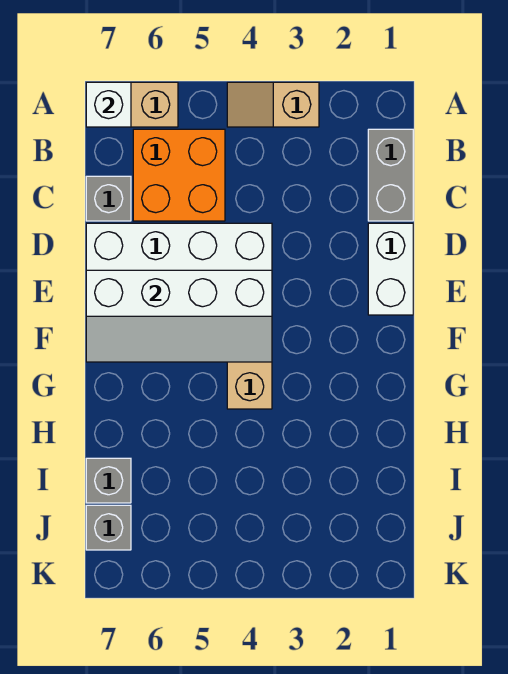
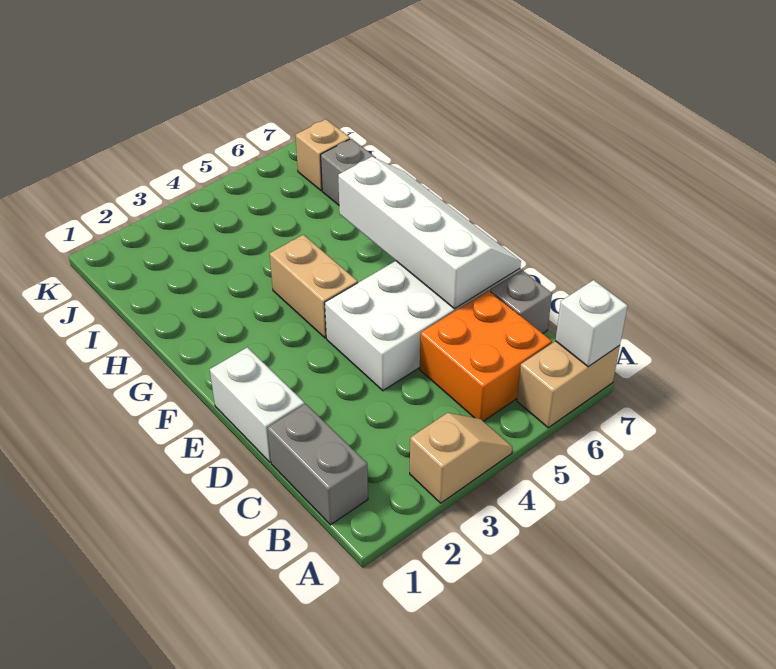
white slope E4:F7 level 2 top E -> white slope D6:G7 level 2 top 6
grey brick J7 level 1 -> tan brick J7 level 1

